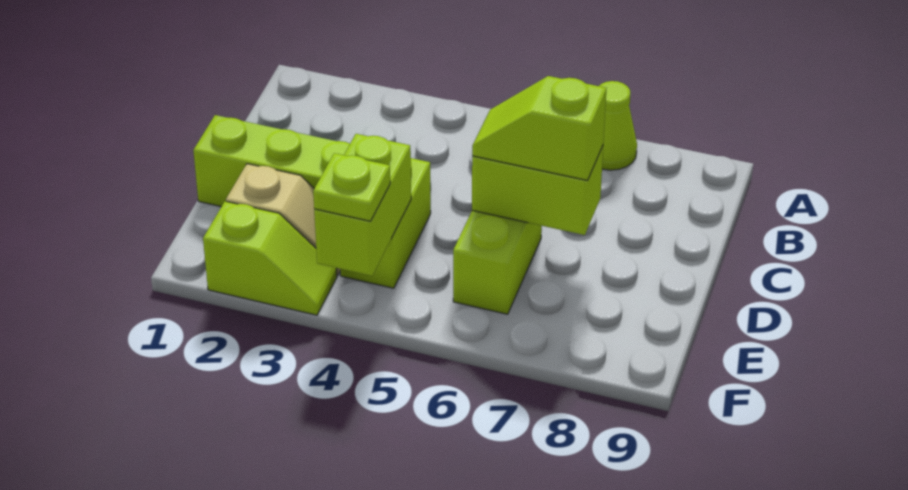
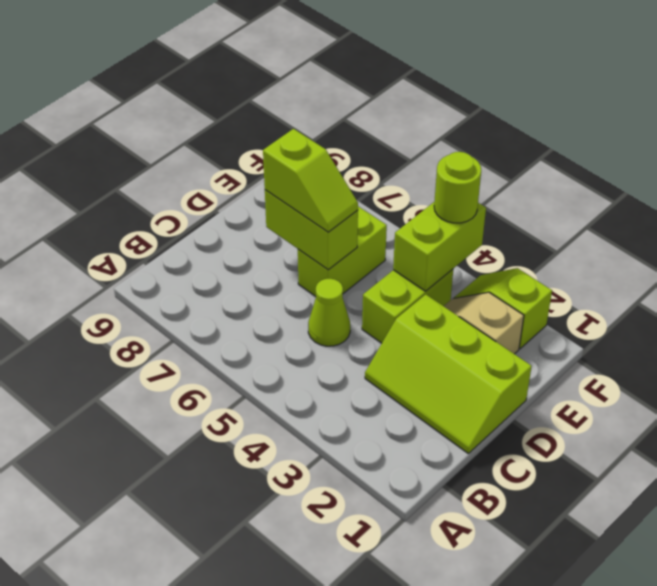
lime cone A7 level 1 -> lime cone C5 level 1
lime plate F4 level 3 -> lime round brick F4 level 3

